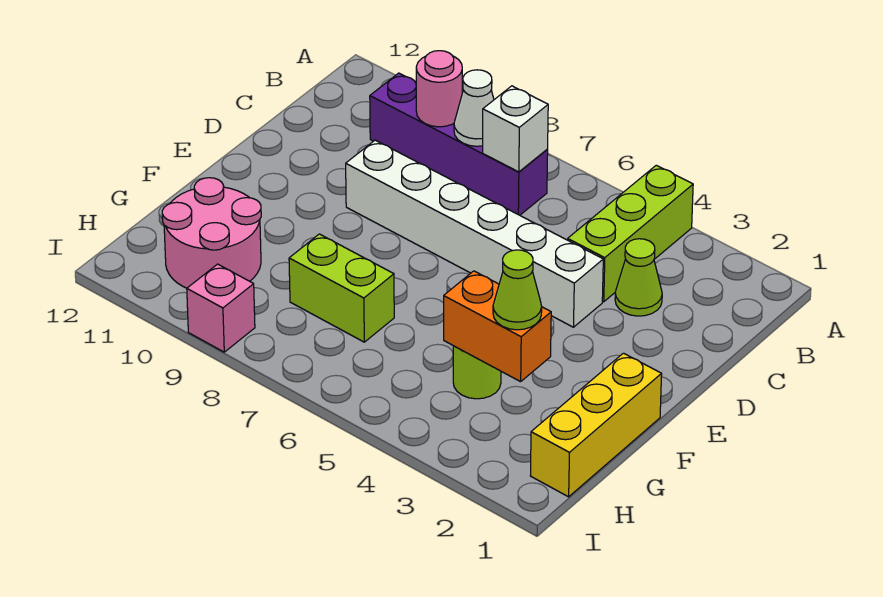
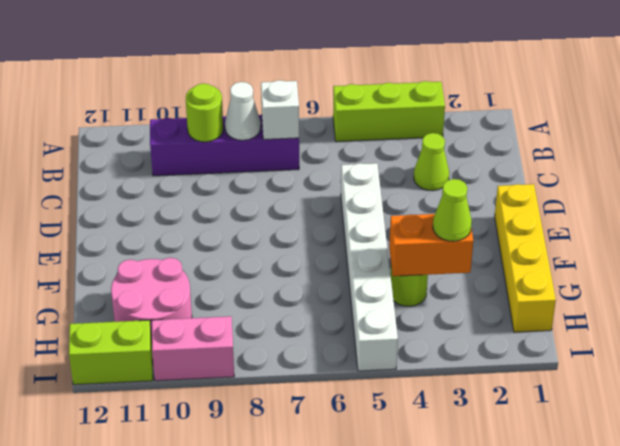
lime brick A4:C4 level 1 -> lime brick A3:A5 level 1
pink round brick B9 level 2 -> lime round brick B9 level 2
white brick D4:D9 level 1 -> white brick D5:I5 level 1
yellow brick F1:H1 level 1 -> yellow brick E1:H1 level 1
lime brick G7:G8 level 1 -> lime brick I11:I12 level 1
pink brick I9 level 1 -> pink brick I9:I10 level 1

